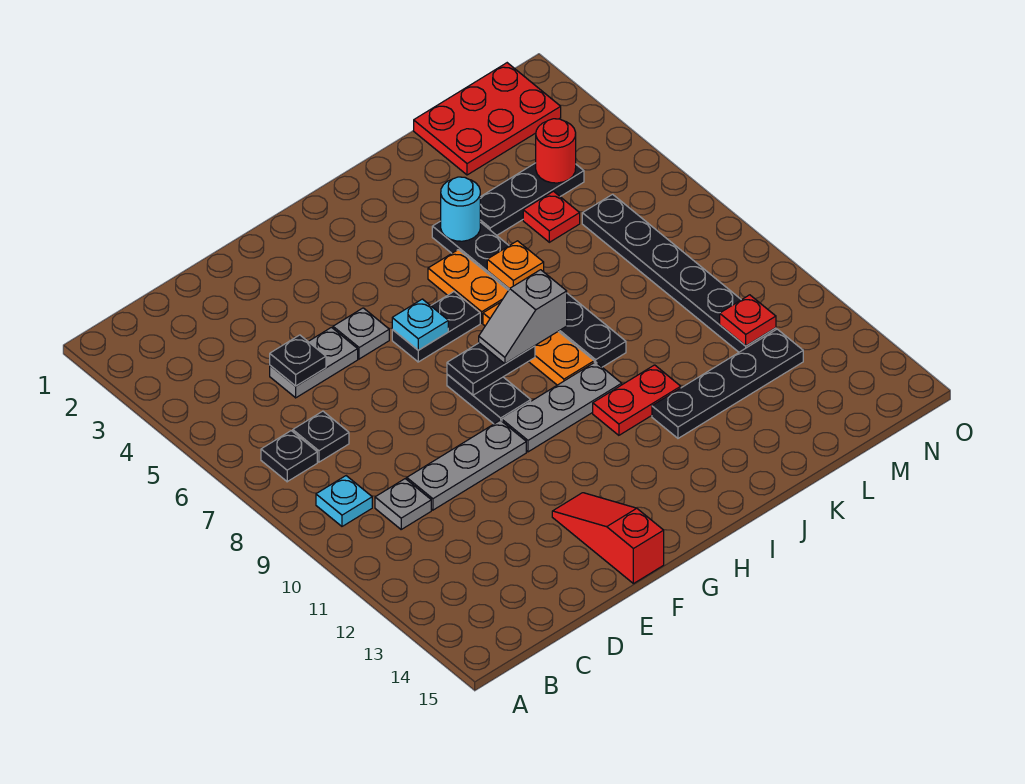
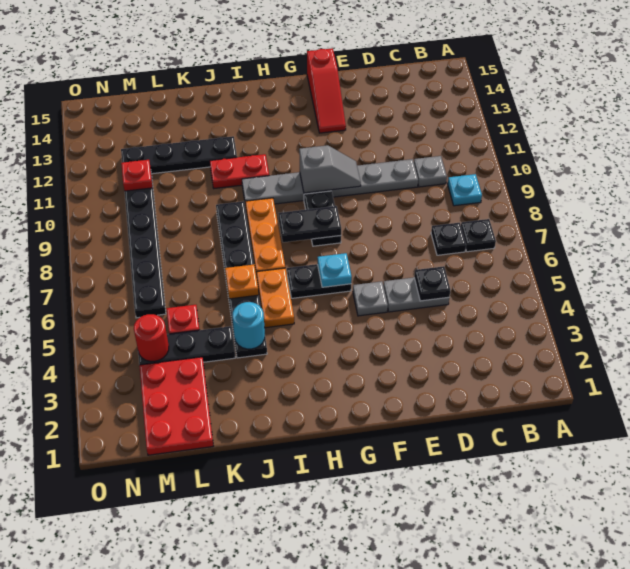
grey slope H8:I8 level 3 top I -> grey slope F10:G10 level 2 top G
red plate L1:N2 level 1 -> red plate L1:M3 level 1

